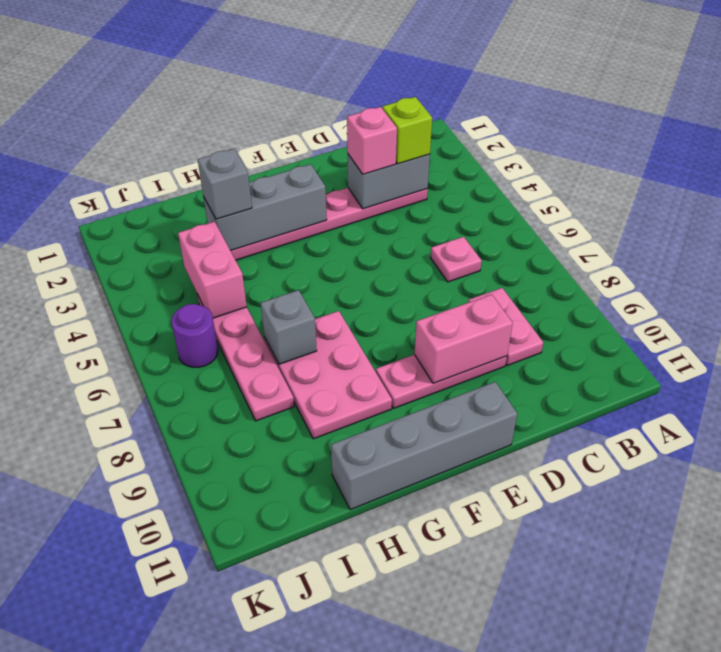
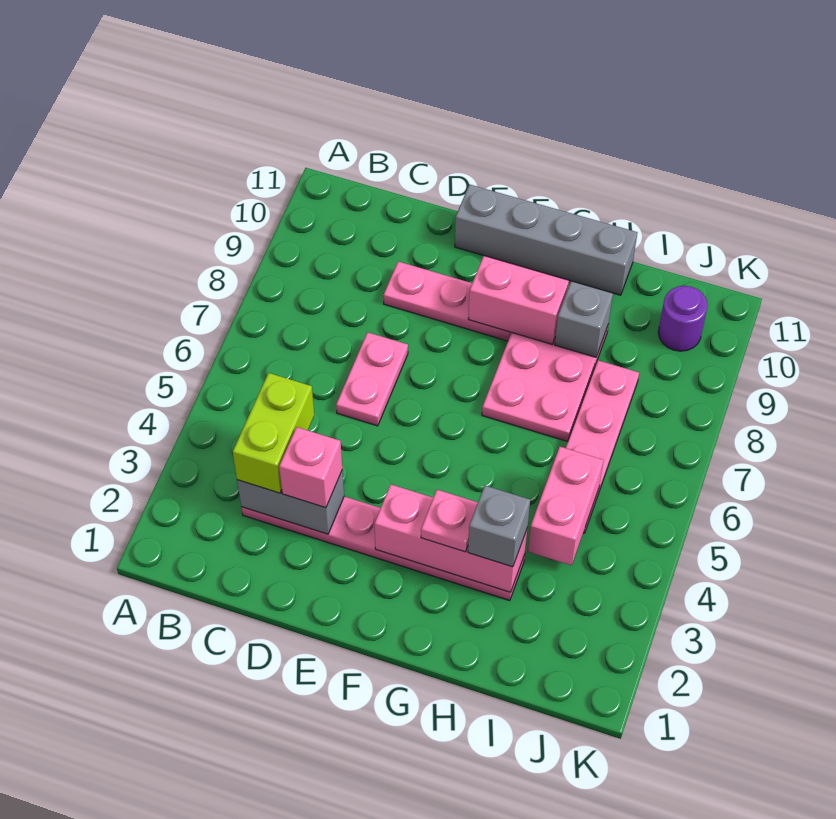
lime brick C3 level 3 -> lime brick C3:C4 level 3
pink plate C6 level 1 -> pink plate G3 level 3
pink plate C8:C9 level 1 -> pink plate D6:D7 level 1
pink brick D9:E9 level 2 -> pink brick F9:G9 level 2
grey brick F3:H3 level 2 -> pink brick F3:H3 level 2
grey brick H7 level 2 -> grey brick H9 level 2
purple round brick J6 level 1 -> purple round brick J10 level 1

